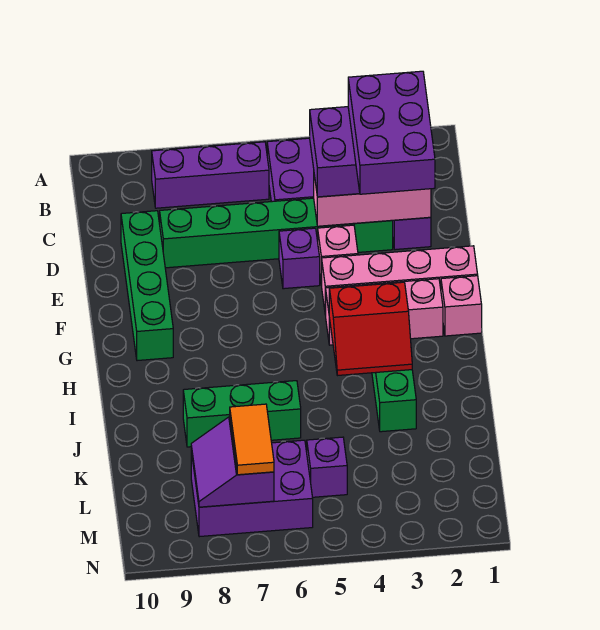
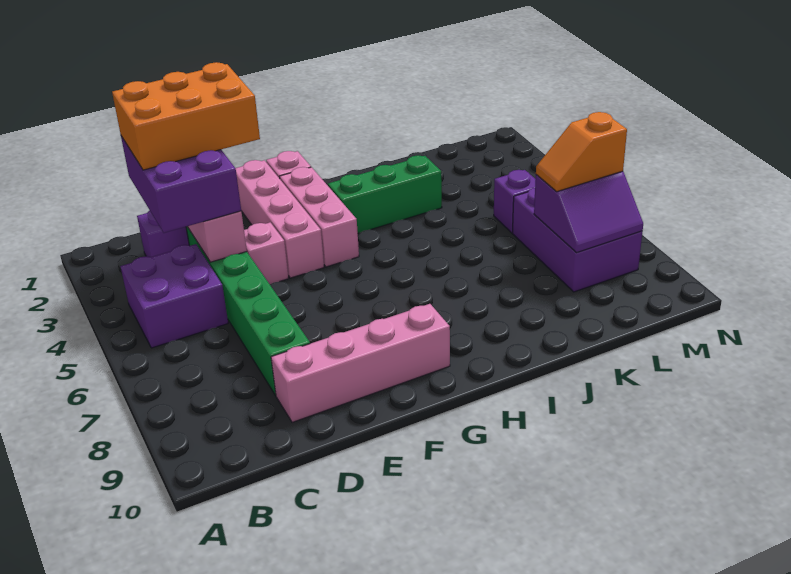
purple brick B6:B8 level 1 -> none
purple brick C2:E3 level 4 -> orange brick C2:E3 level 4
green brick D9:G9 level 1 -> pink brick D9:G9 level 1
purple brick E5 level 1 -> none
red slope H3:I4 level 2 top H -> none
green brick J6:J8 level 1 -> none
orange tile L7:M7 level 3 -> orange slope L7:M7 level 3 top M

